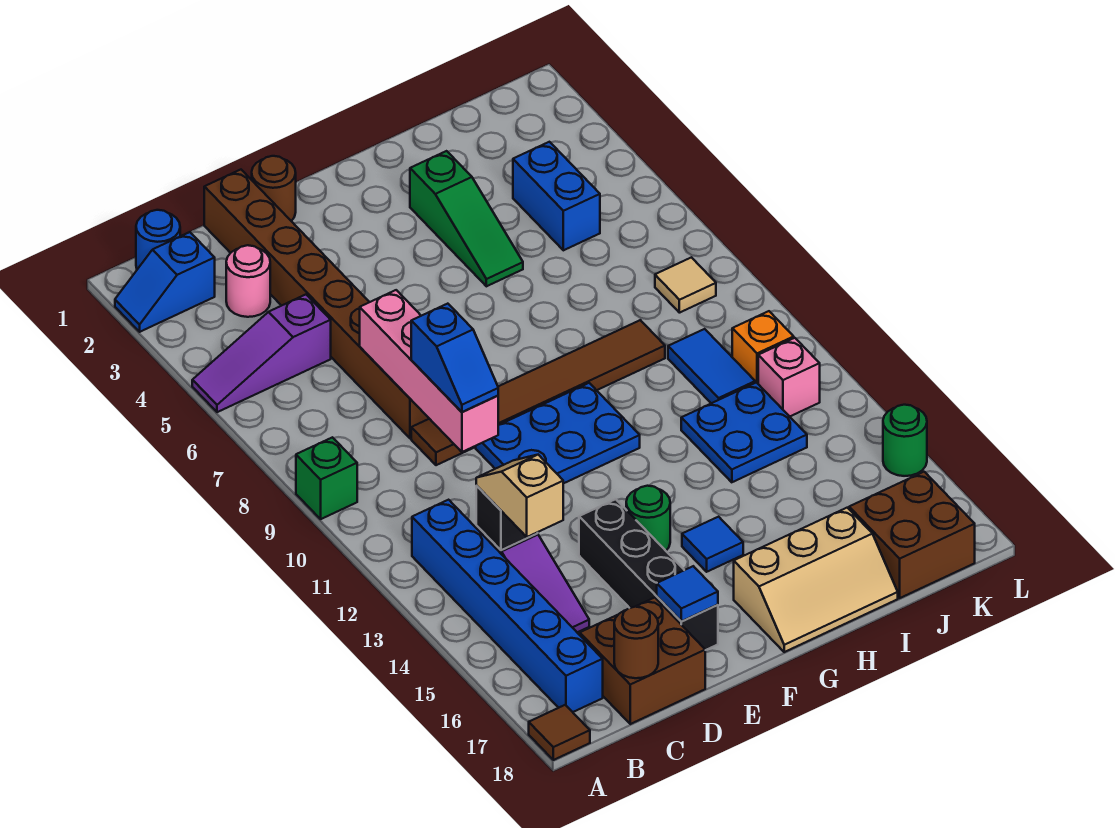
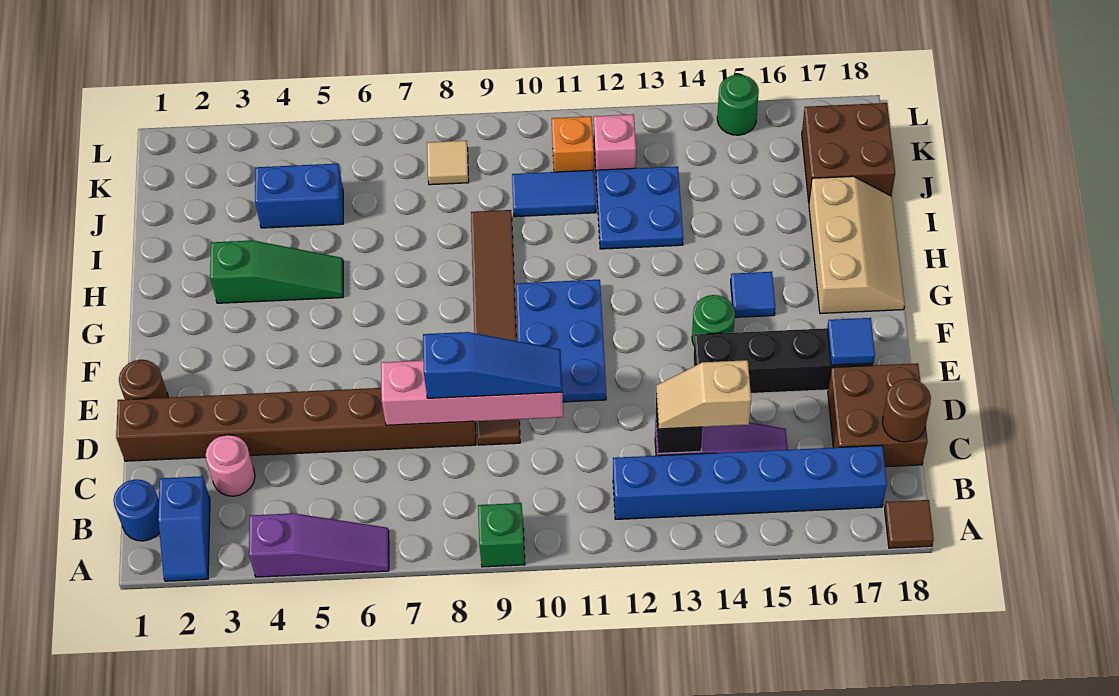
purple slope A5:C5 level 1 top C -> purple slope A4:A6 level 1 top 4
blue slope D9:D10 level 3 top 9 -> blue slope D8:D10 level 3 top 8

